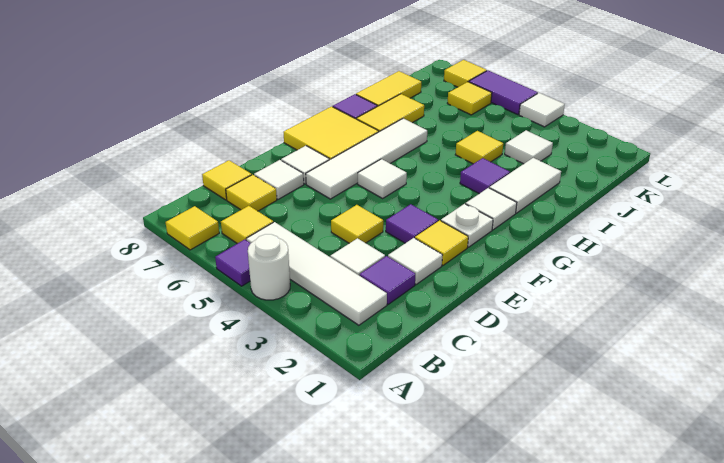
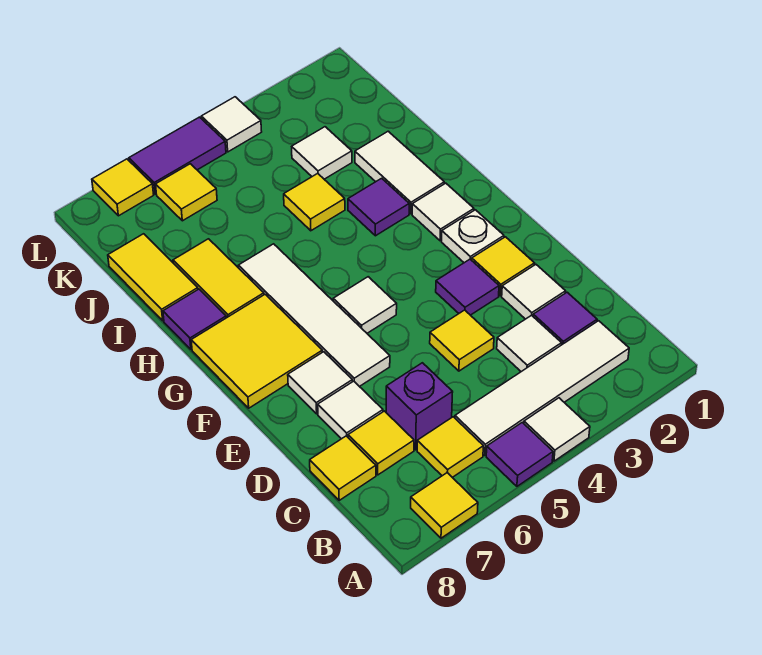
white round brick A4 level 1 -> white tile A4 level 1
none -> purple brick C6 level 1

